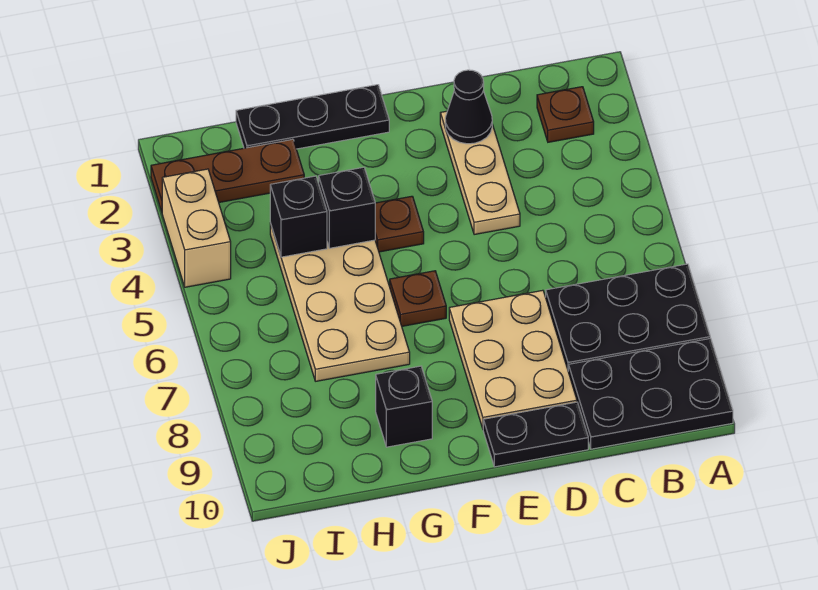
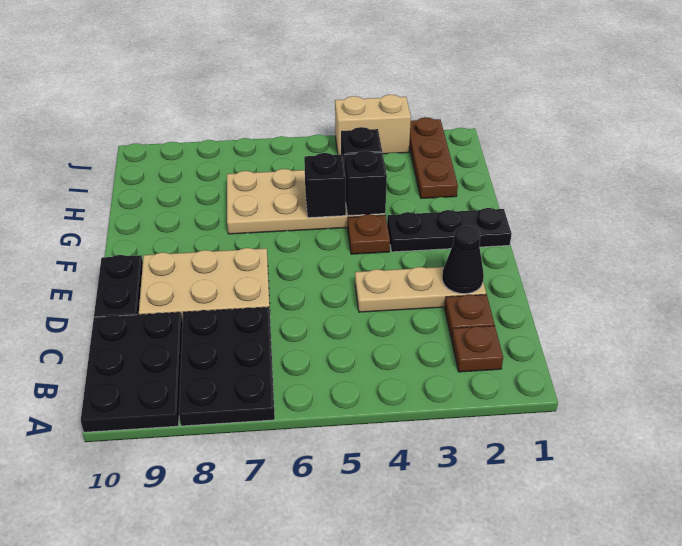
black plate F1:H1 level 1 -> black plate F1:F3 level 1
brown plate F6 level 1 -> brown plate C2 level 1
black brick G9 level 1 -> black brick G5 level 2

